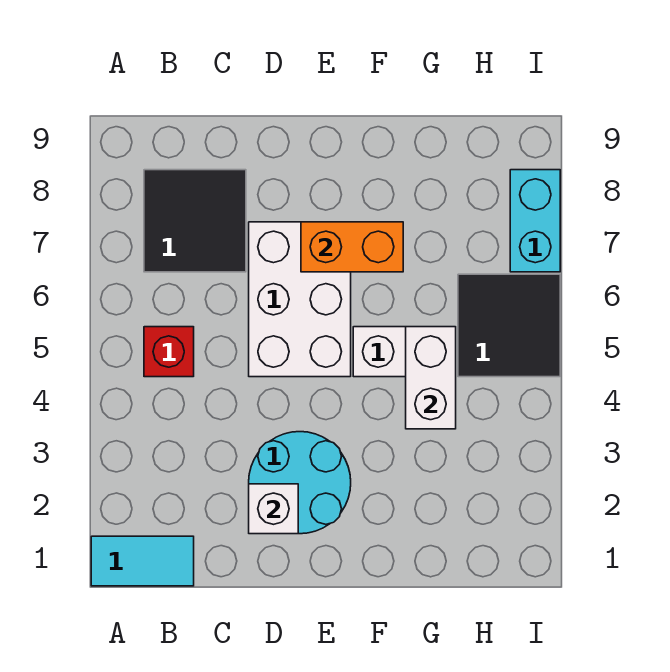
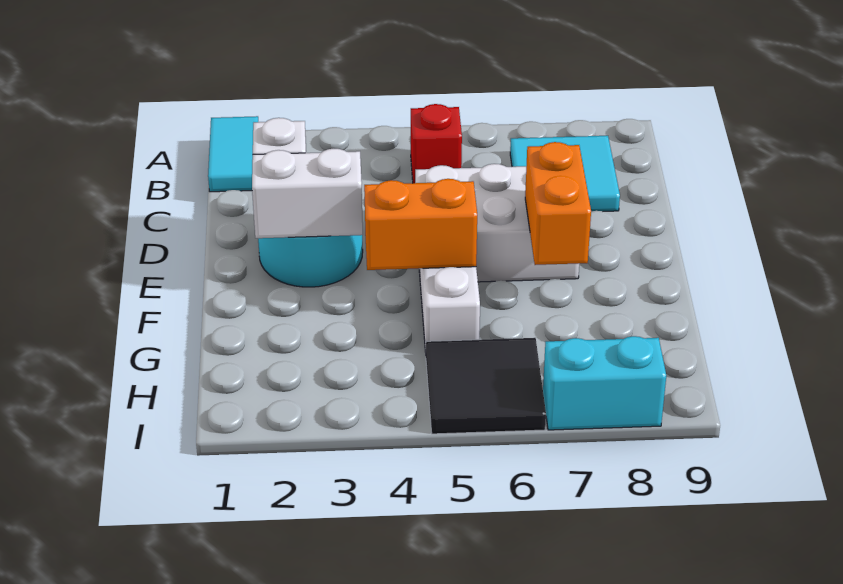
black tile B7:C8 level 1 -> cyan tile B7:C8 level 1
none -> orange brick F4:F5 level 2
white brick G4:G5 level 2 -> white brick E2:E3 level 2

